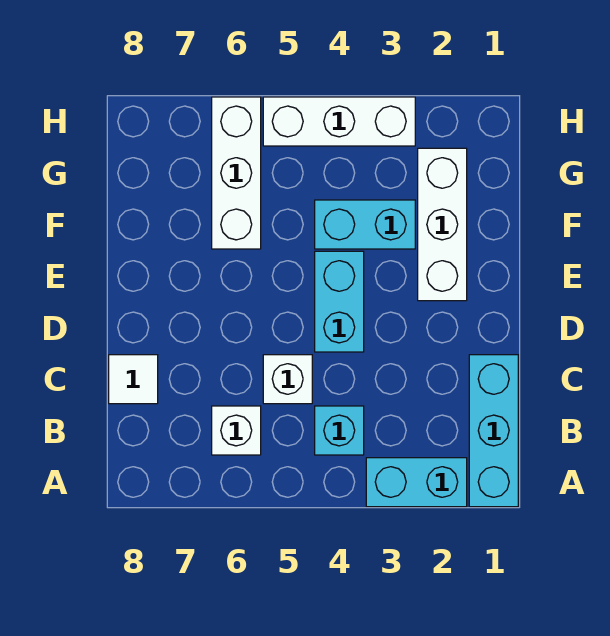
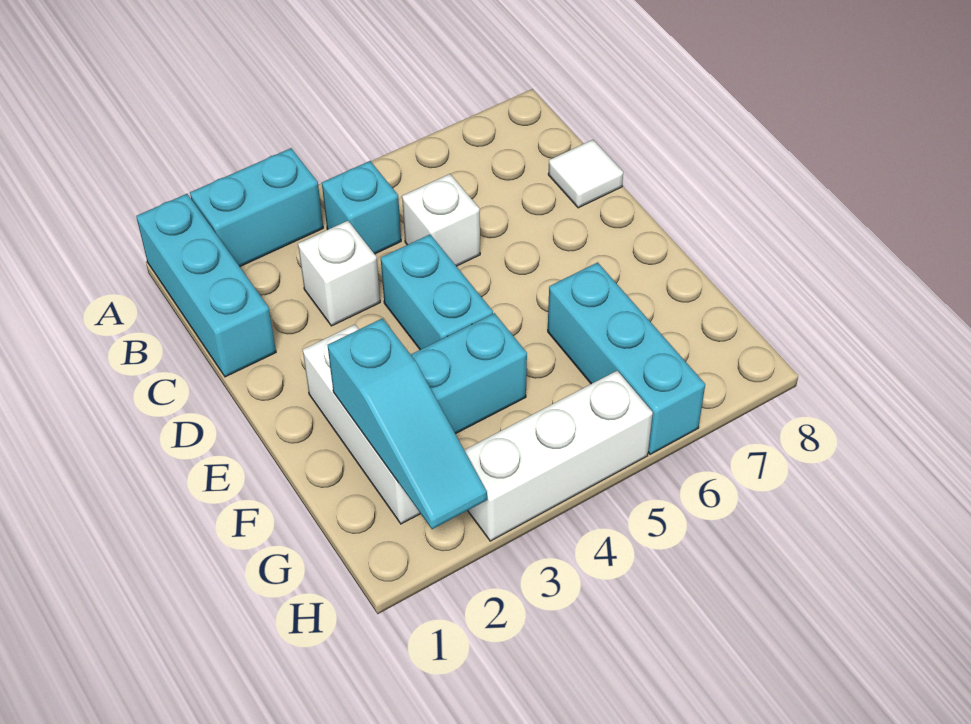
white brick B6 level 1 -> white brick C3 level 1
none -> cyan slope F2:H2 level 2 top F
white brick F6:H6 level 1 -> cyan brick F6:H6 level 1

